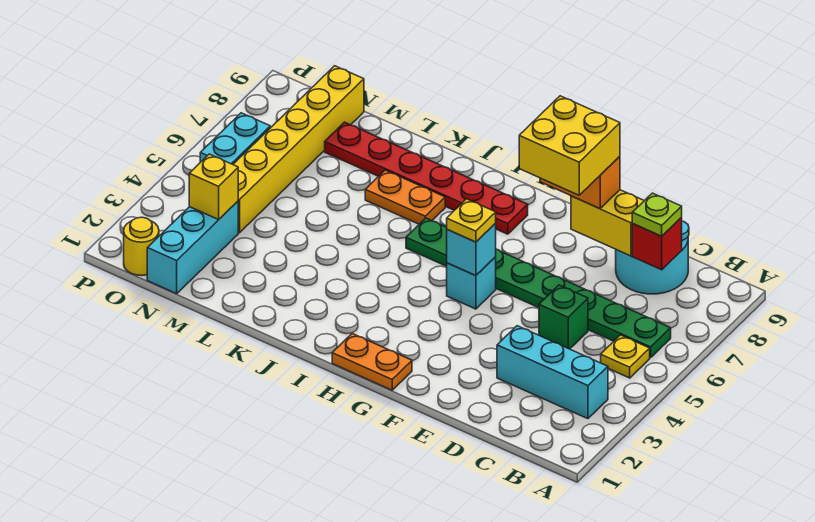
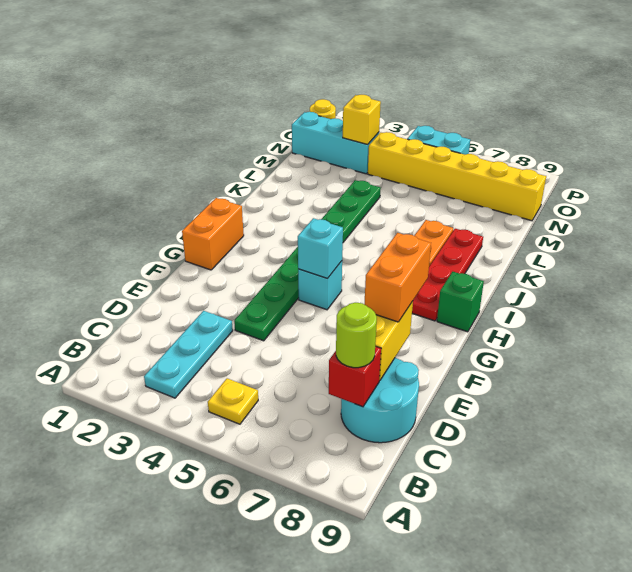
cyan brick B3:D3 level 1 -> cyan plate B3:D3 level 1
green plate B6:I6 level 1 -> green plate E4:L4 level 1
lime plate C8 level 3 -> lime round brick C8 level 3
green brick D5 level 1 -> green brick H9 level 1
yellow brick E7:F8 level 4 -> none
orange plate G1:H1 level 1 -> orange brick G1:H1 level 1
yellow plate G5 level 3 -> none
red plate H8:M8 level 1 -> red plate H8:K8 level 1

